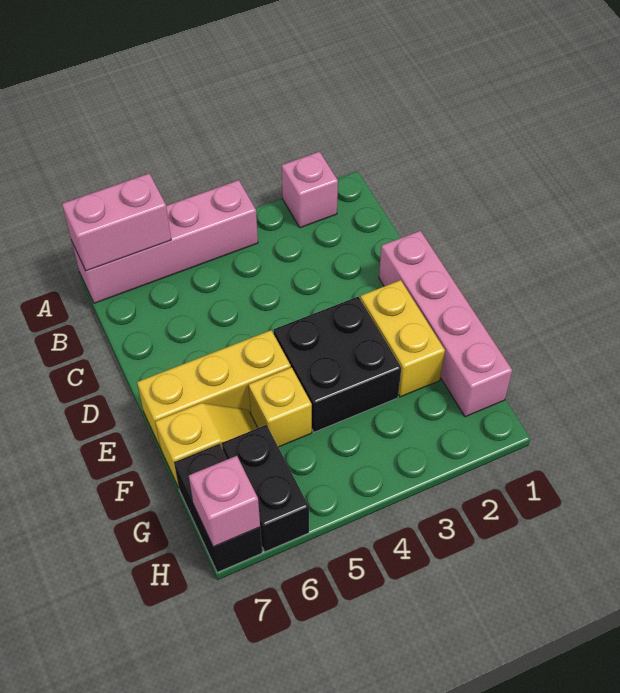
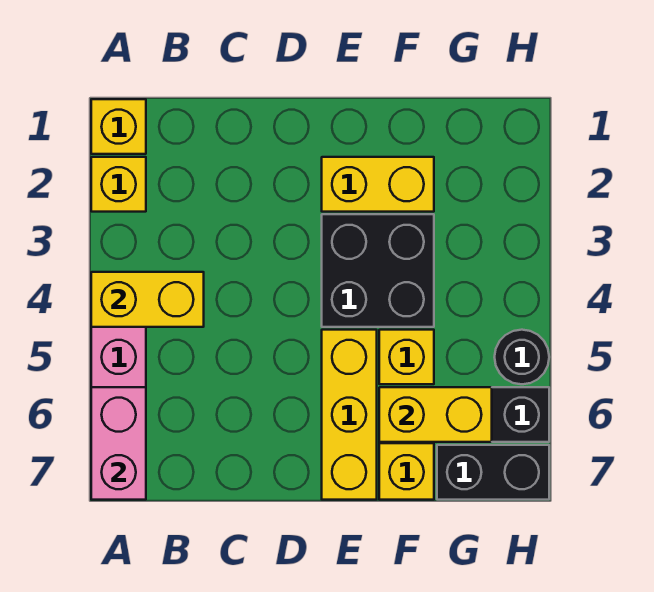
none -> yellow brick A1 level 1
pink brick A2 level 1 -> yellow brick A2 level 1
none -> yellow brick A4:B4 level 2
pink brick D1:G1 level 1 -> none
none -> yellow brick F6:G6 level 2
none -> black round brick H5 level 1
pink brick H7 level 2 -> none

